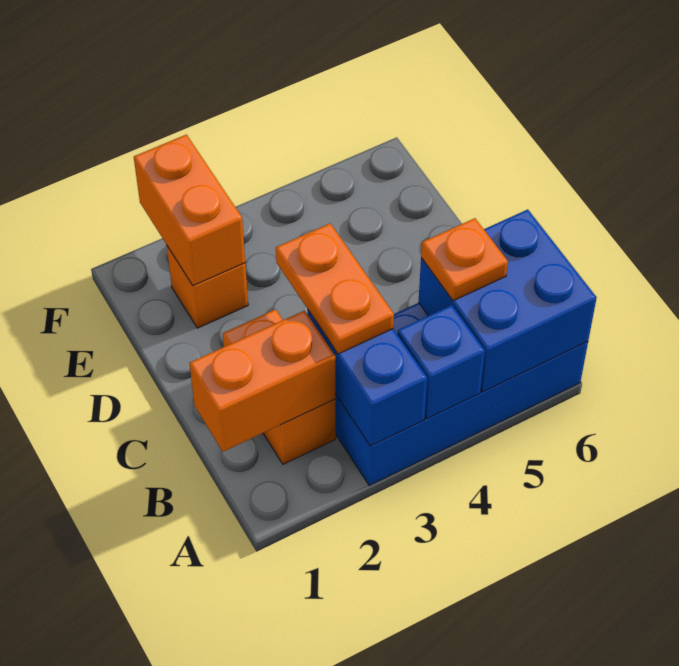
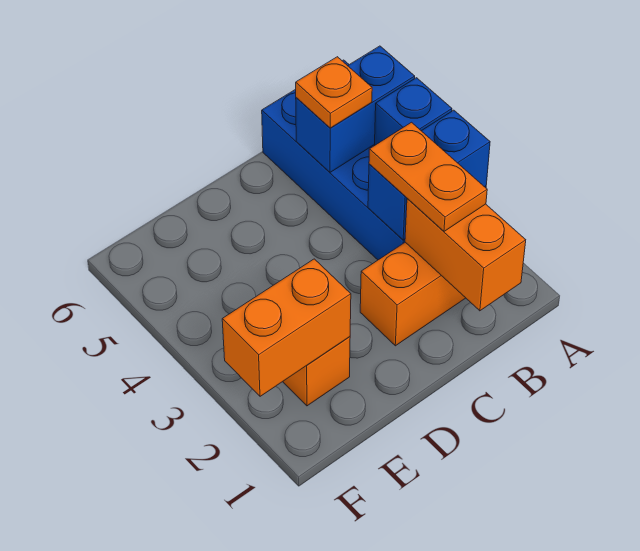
blue brick A5:B6 level 2 -> blue brick A5:B5 level 2
orange plate B3:C3 level 3 -> orange plate B2:B3 level 3

